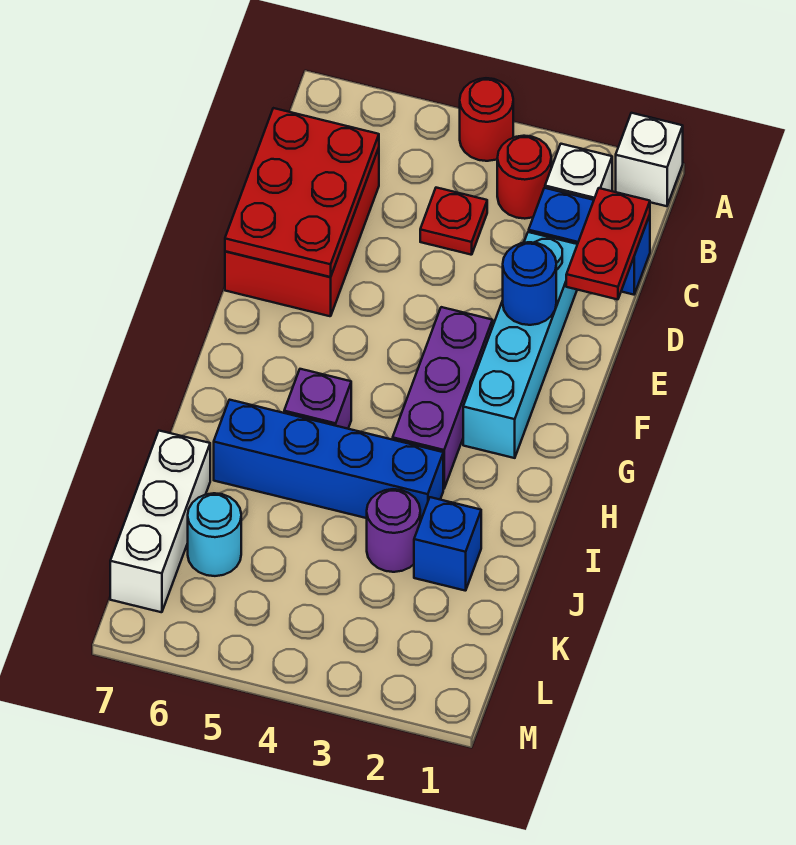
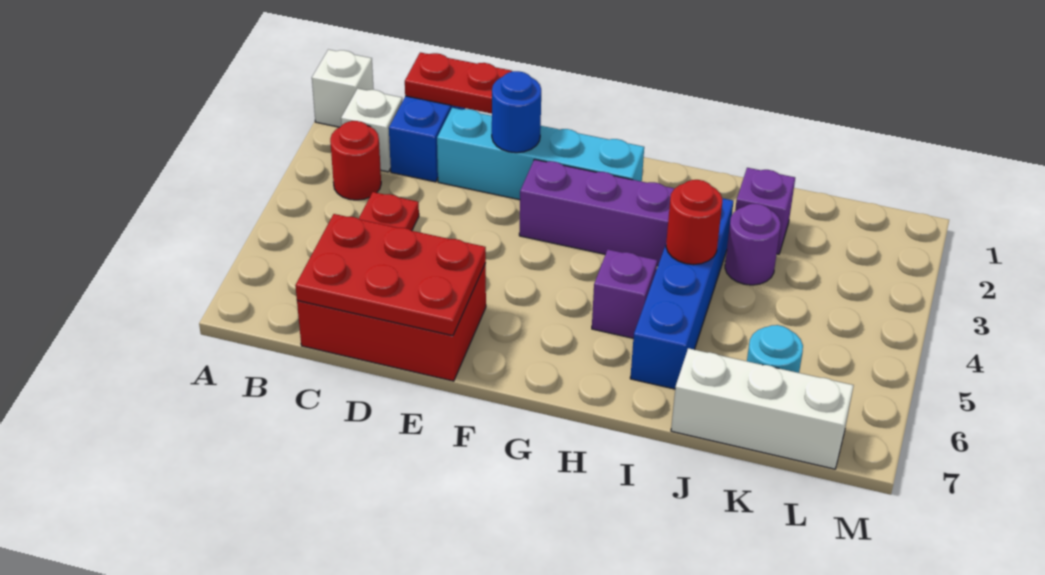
red round brick A4 level 1 -> red round brick I4 level 2
blue brick J2 level 1 -> purple brick J2 level 1

